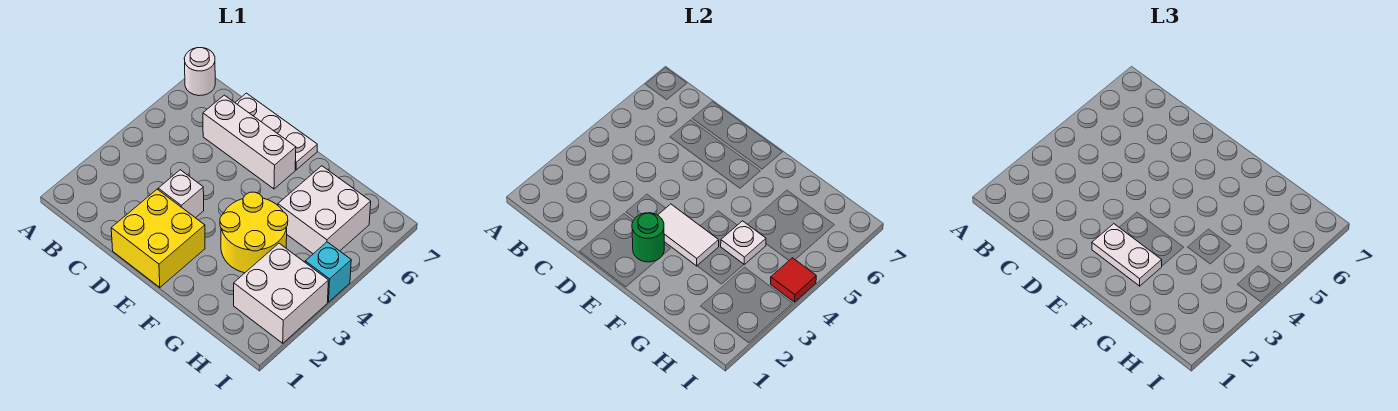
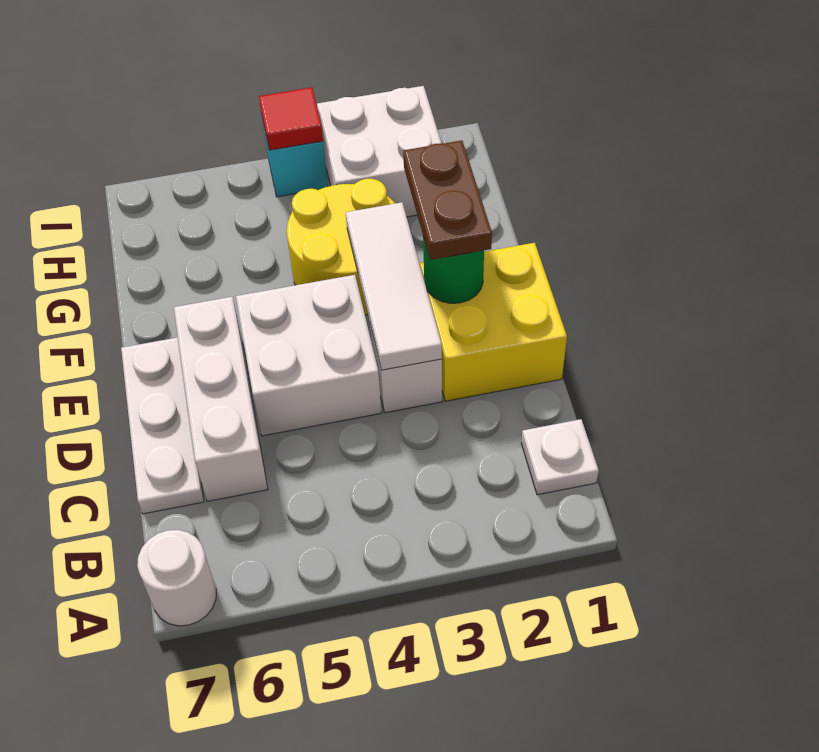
white plate E2:F2 level 3 -> brown plate E2:F2 level 3
white tile E3:F3 level 2 -> white tile D3:F3 level 2
white plate G4 level 2 -> white plate B1 level 1
white brick G5:H6 level 1 -> white brick D4:E5 level 1

